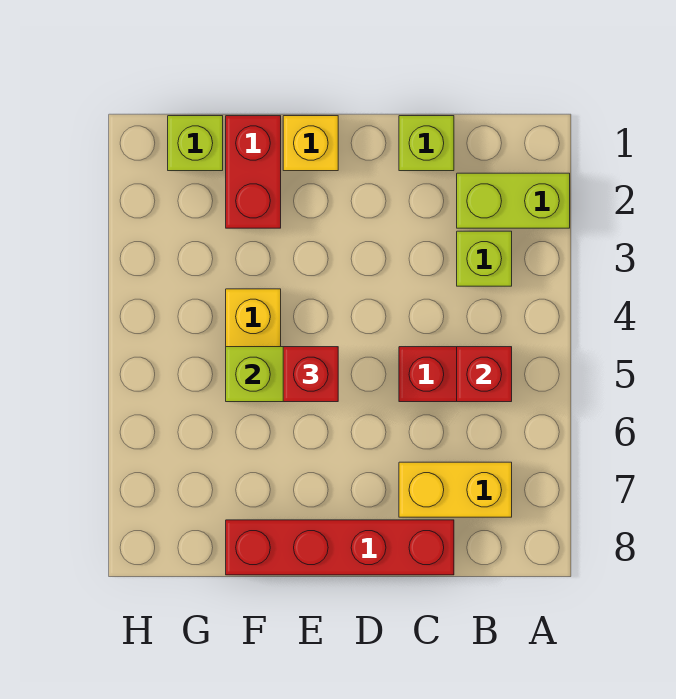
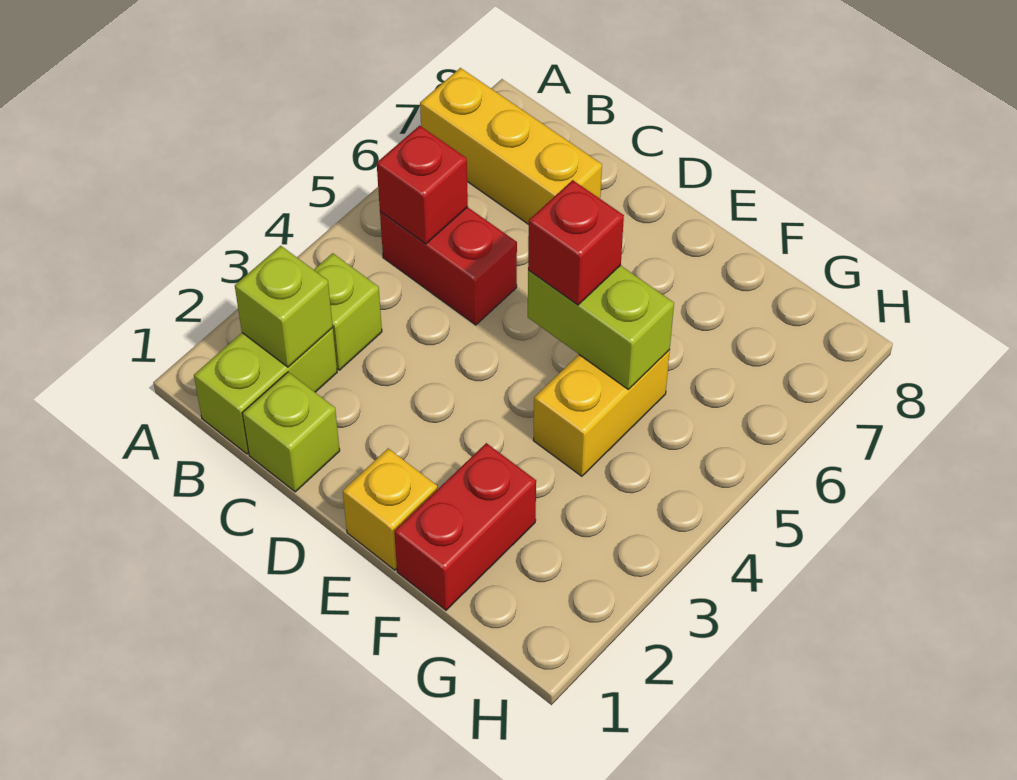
lime brick A2:B2 level 1 -> lime brick B1:B2 level 1
yellow brick B7:C7 level 1 -> yellow brick A7:C7 level 1
red brick C8:F8 level 1 -> none
lime brick G1 level 1 -> lime brick B2 level 2

